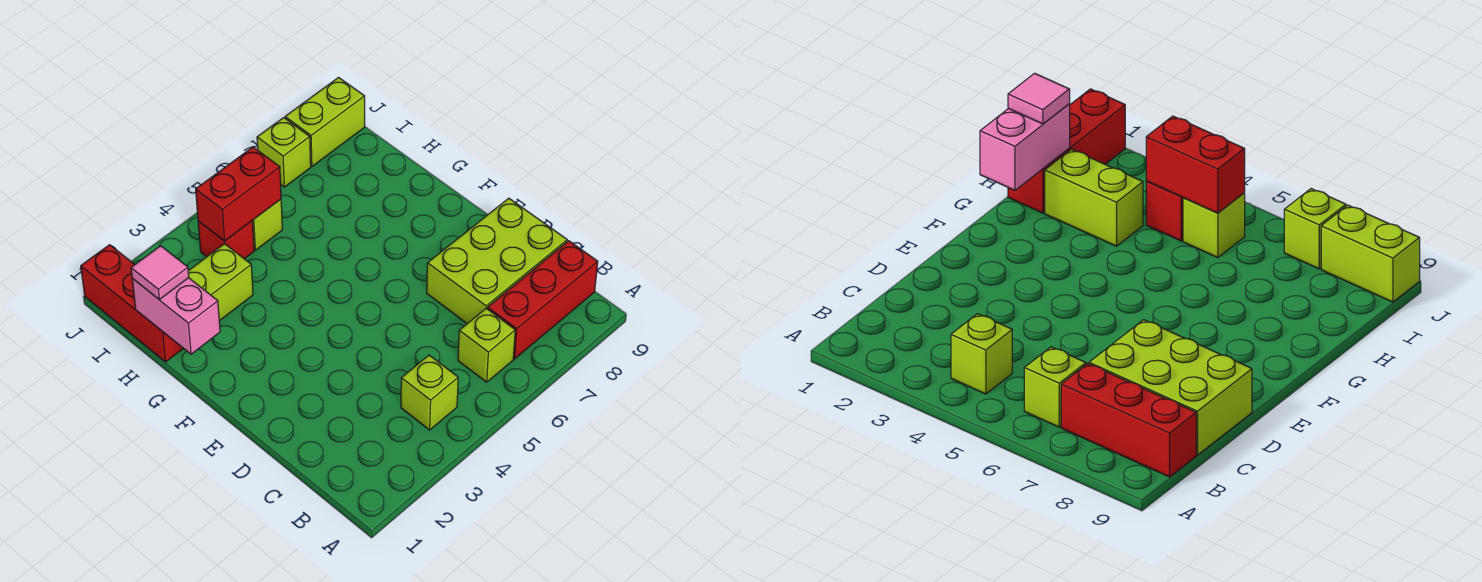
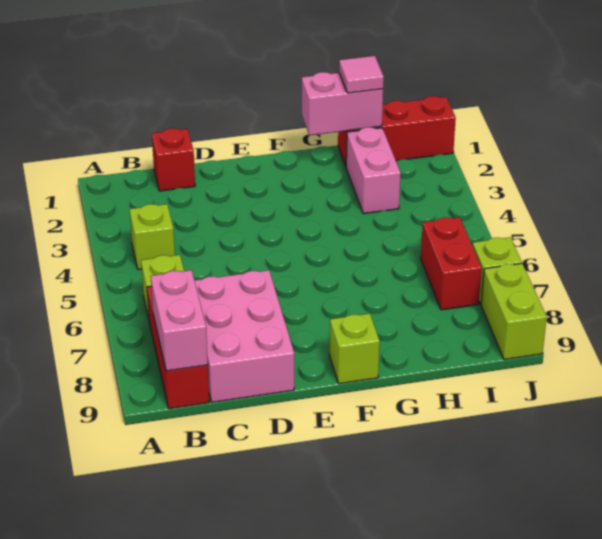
none -> pink brick B8:B9 level 2
lime brick C7:D9 level 1 -> pink brick C7:D9 level 1
lime brick H2:H3 level 1 -> pink brick H2:H3 level 1
red brick I4 level 1 -> red brick C1 level 1
red brick I4:I5 level 2 -> red brick I6:I7 level 1
lime brick I5 level 1 -> lime brick F9 level 1

